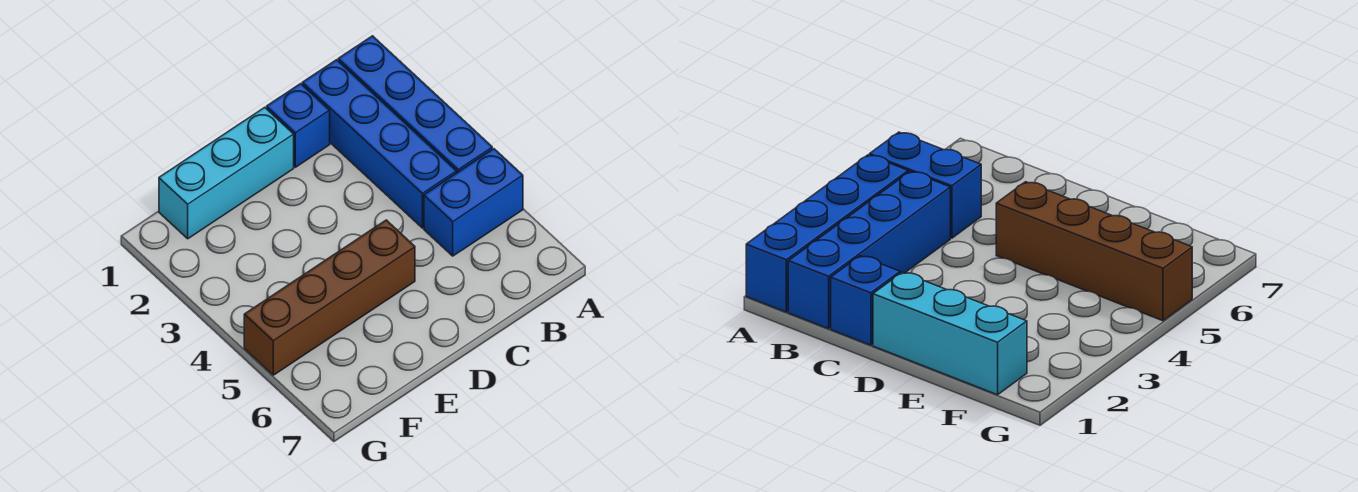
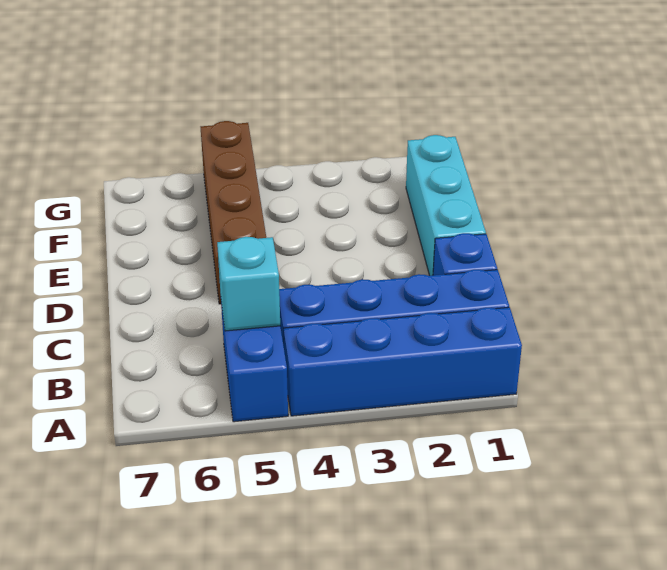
none -> cyan brick B5 level 2

